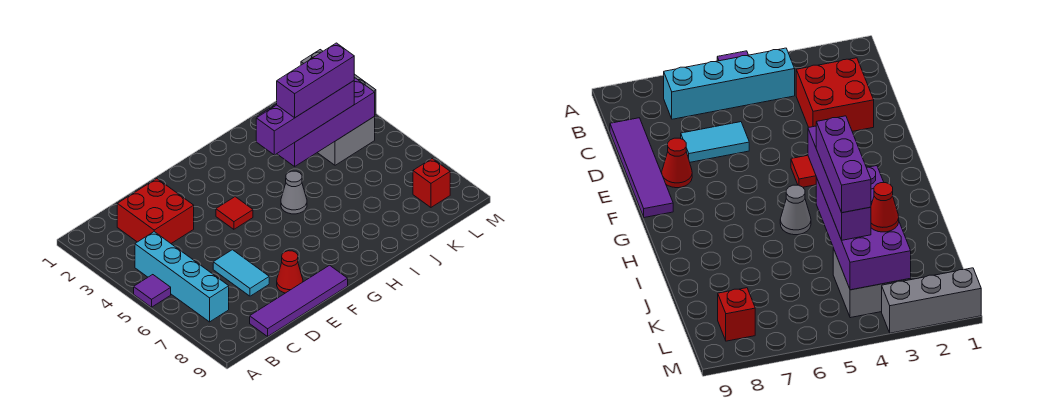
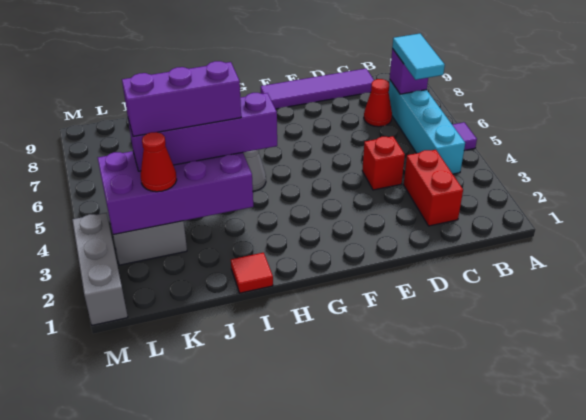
none -> purple brick B7 level 2
red brick C2:D3 level 1 -> red brick C2:C3 level 1
cyan tile D6:D7 level 1 -> cyan tile B6:B7 level 3
red cone E8 level 1 -> red cone C7 level 1
red tile F4 level 1 -> red tile I1 level 1
red brick L8 level 1 -> red brick D4 level 1

